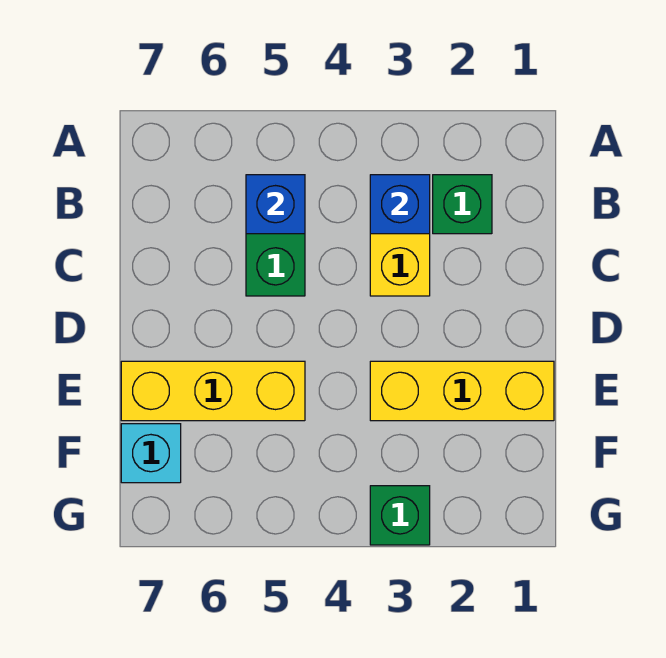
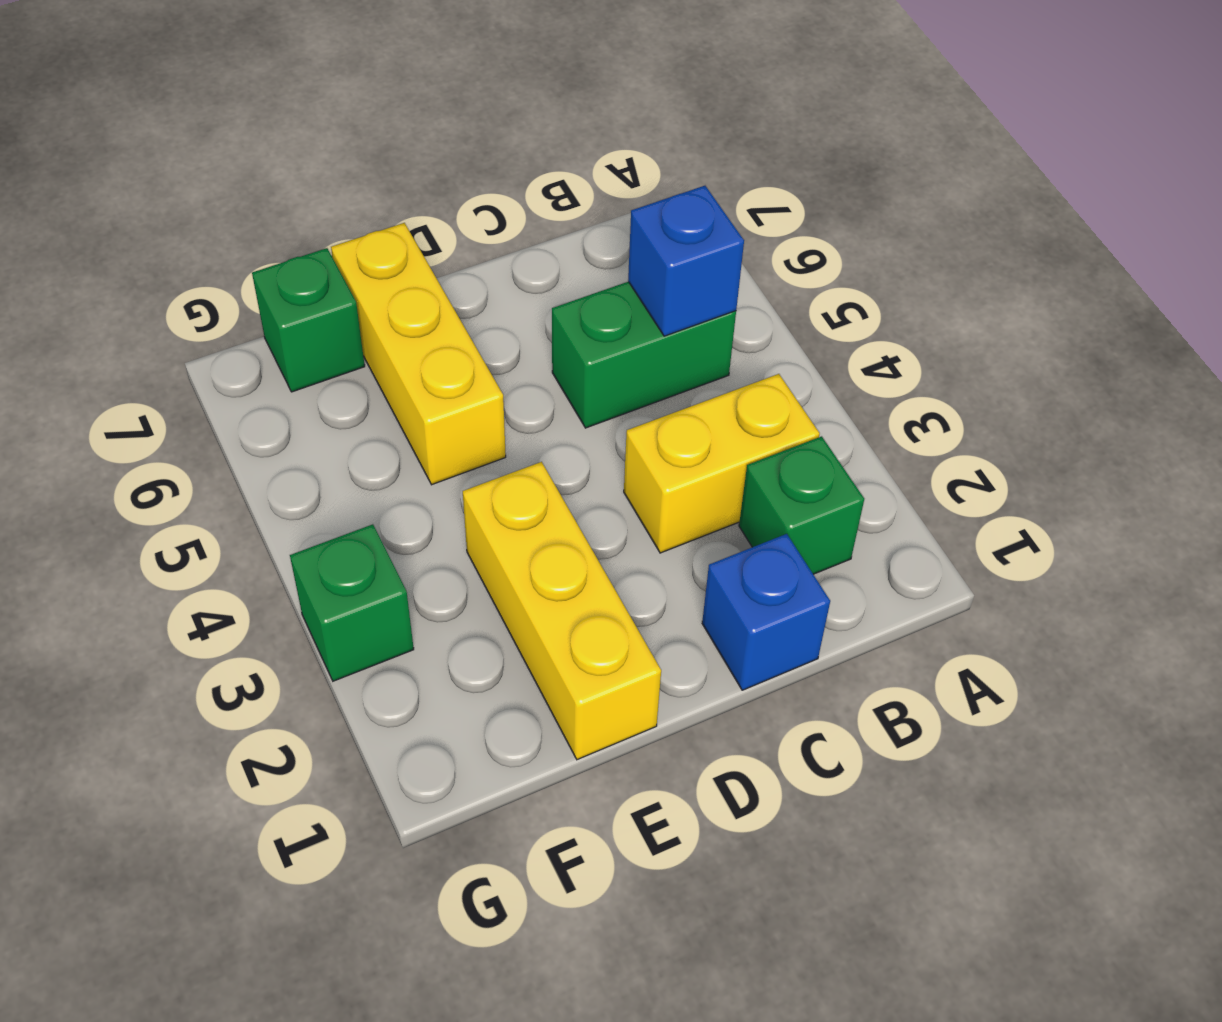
blue brick B3 level 2 -> blue brick C1 level 1
cyan brick F7 level 1 -> green brick F7 level 1

